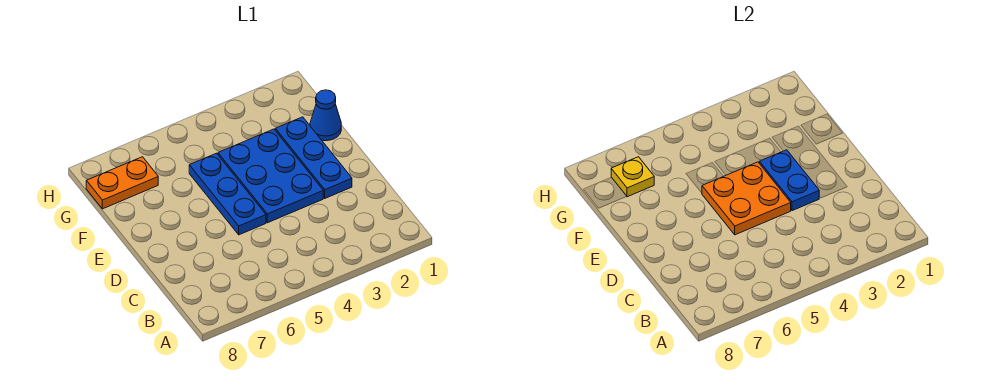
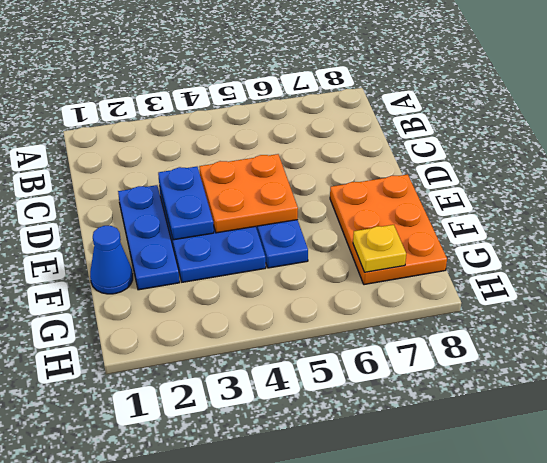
orange plate G7:G8 level 1 -> orange plate E7:G8 level 1

